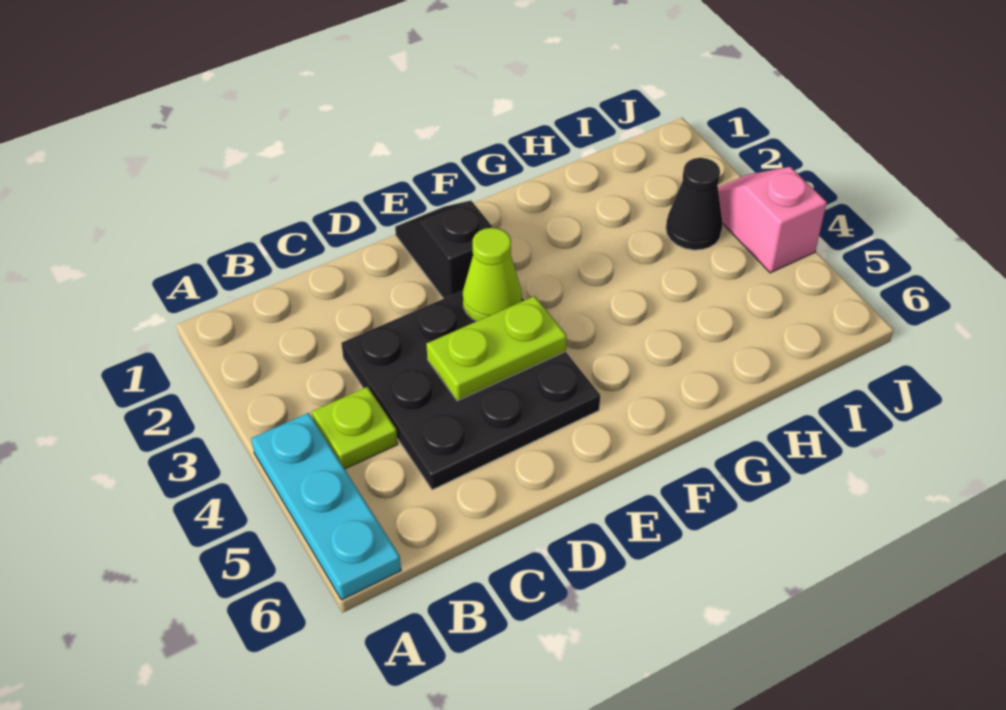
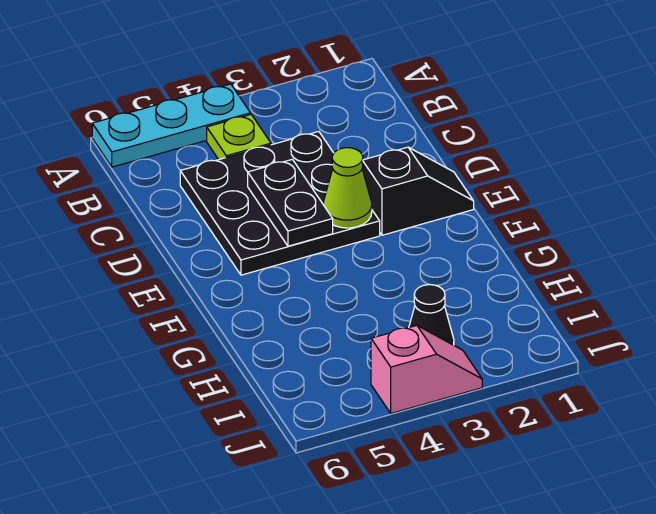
lime plate D4:E4 level 2 -> black plate D4:E4 level 2

